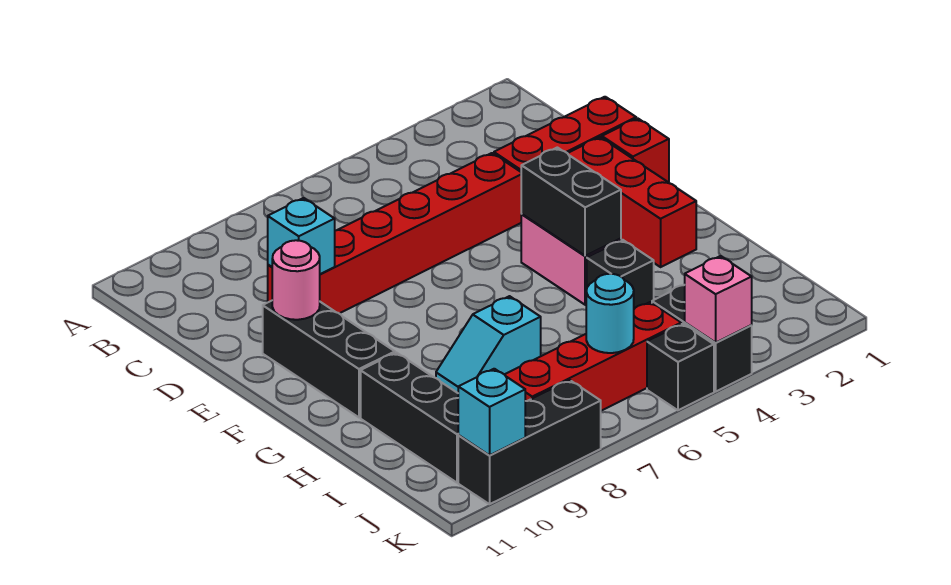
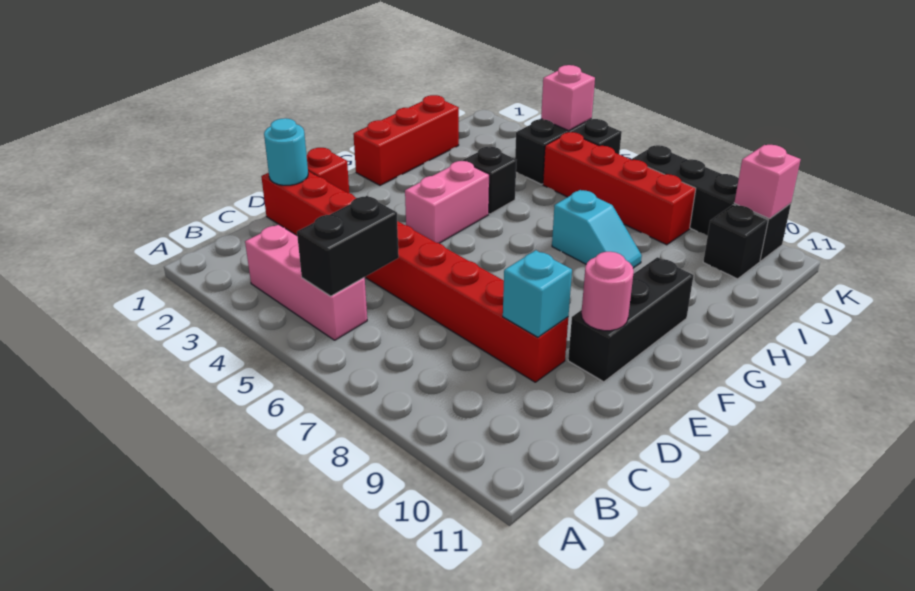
none -> pink brick B3:B5 level 1
red brick E2:G2 level 1 -> red brick G1:I1 level 1
black brick F4:G4 level 2 -> black brick B5:C5 level 2
black brick H10:J10 level 1 -> black brick J10 level 1
cyan round brick J6 level 2 -> cyan round brick D1 level 2
black brick K8:K10 level 1 -> black brick K7:K10 level 1
cyan brick K10 level 2 -> pink brick K10 level 2

